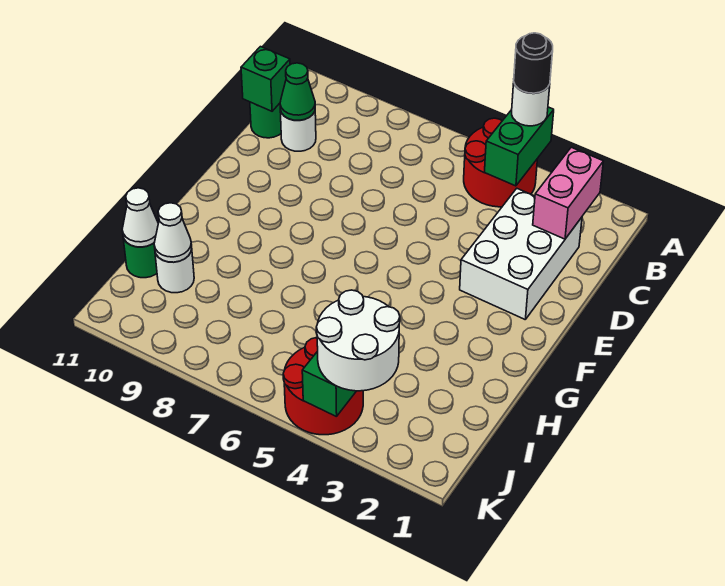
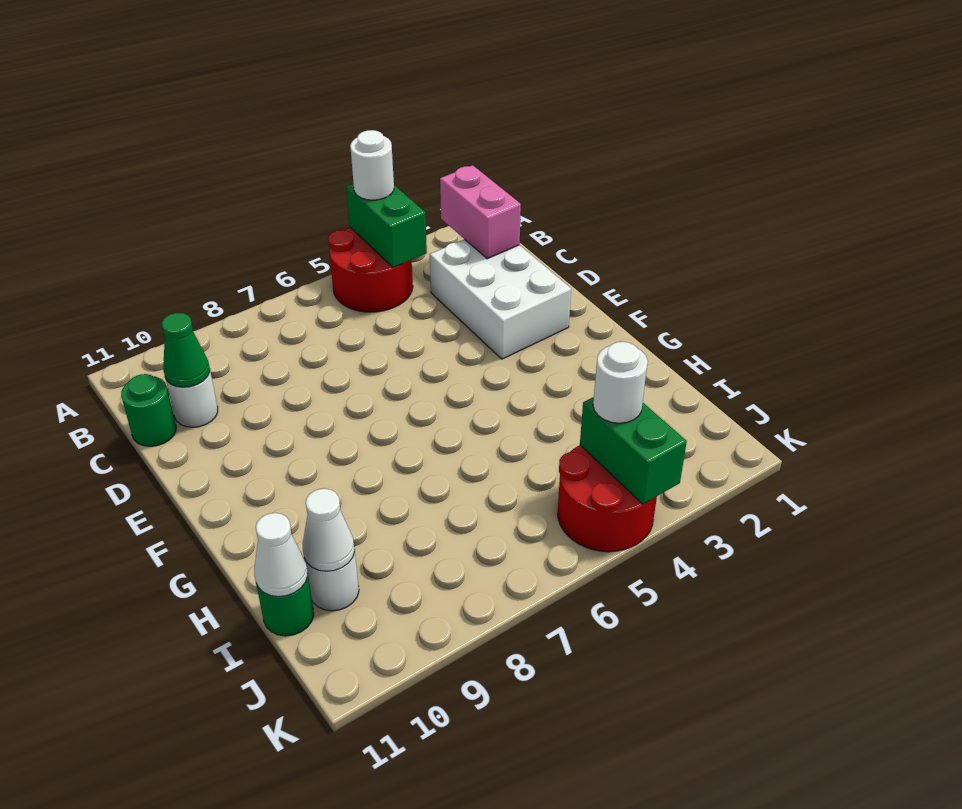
black round brick A4 level 4 -> none
green brick C11 level 2 -> none
white round brick J3:K4 level 3 -> white round brick J4 level 3

